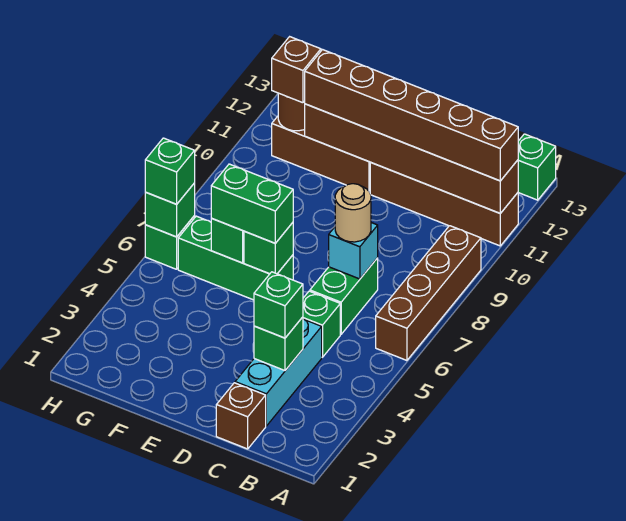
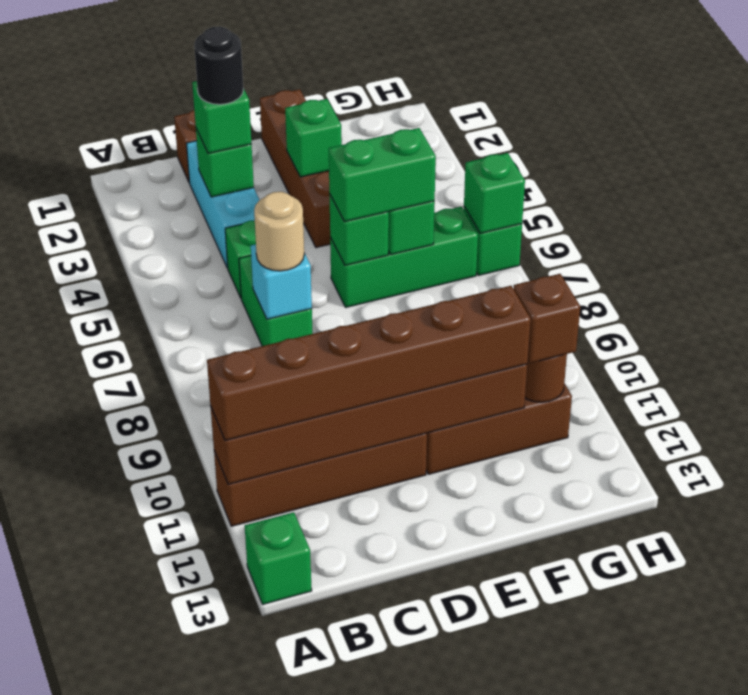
brown brick A6:A9 level 1 -> brown brick E1:E4 level 1
none -> black round brick C3 level 4
green brick H6 level 3 -> green brick E3 level 2

